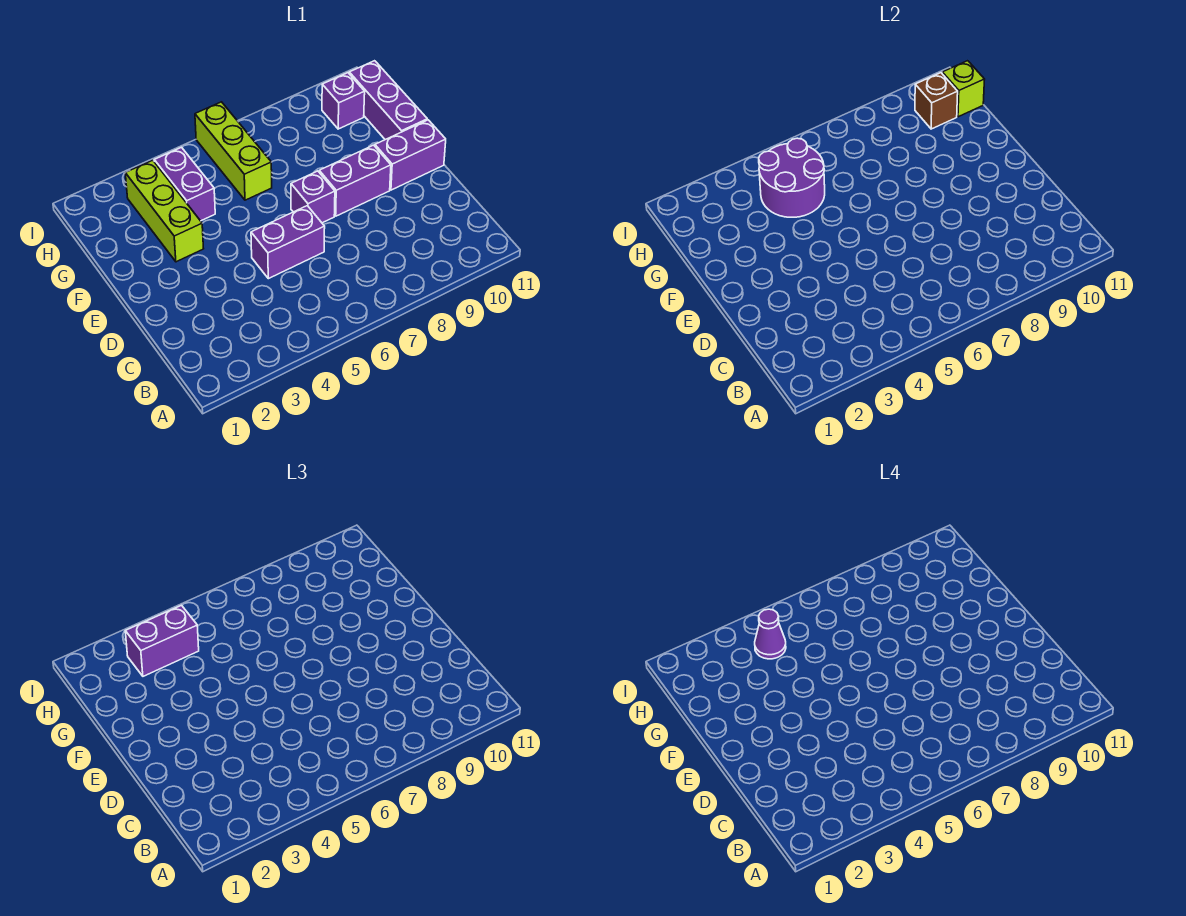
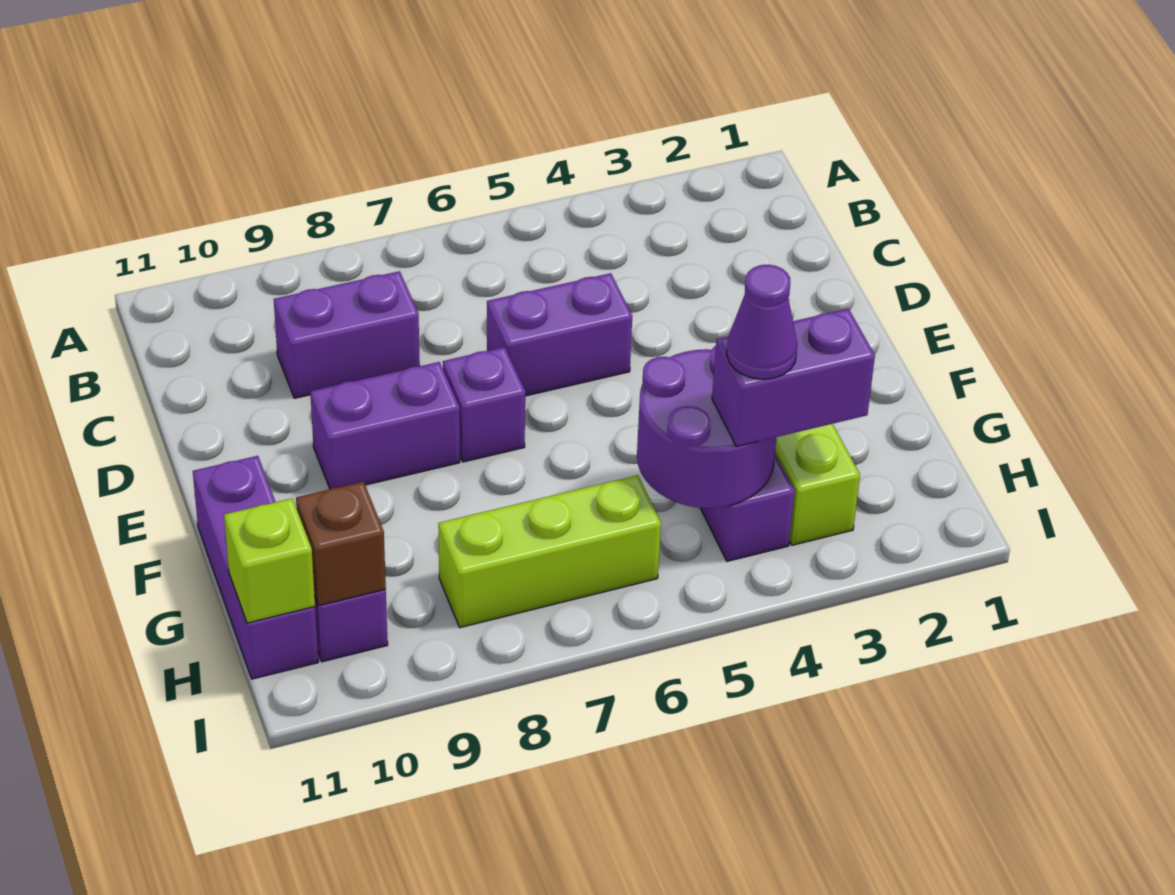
purple brick E10:E11 level 1 -> purple brick C8:C9 level 1
lime brick G6:I6 level 1 -> lime brick H6:H8 level 1

